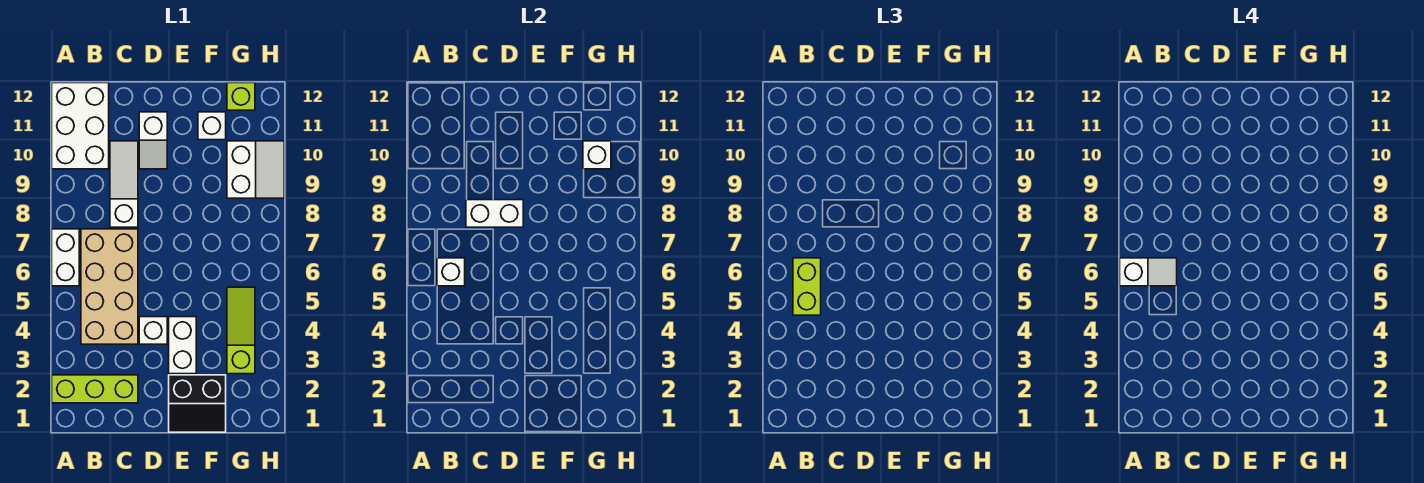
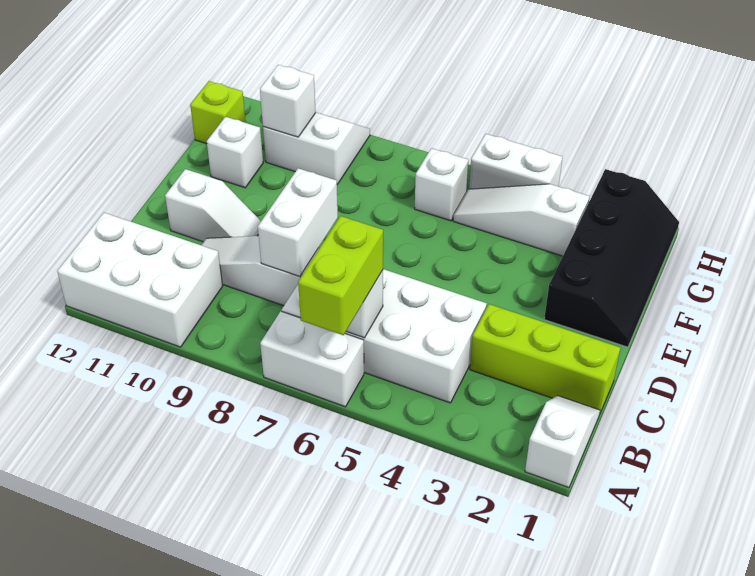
lime brick A2:C2 level 1 -> lime brick C1:C3 level 1
white slope A6:B6 level 4 top A -> white slope A1:B1 level 1 top A
tan brick B4:C7 level 1 -> white brick B4:C7 level 1
lime brick B5:B6 level 3 -> lime brick A6:B6 level 3
white brick D4 level 1 -> white brick G6 level 1
black slope E1:F2 level 1 top 2 -> black slope E1:H2 level 1 top 2
white brick E3:E4 level 1 -> white brick H4:H5 level 1
lime slope G3:G5 level 1 top 3 -> white slope G3:G5 level 1 top 3

